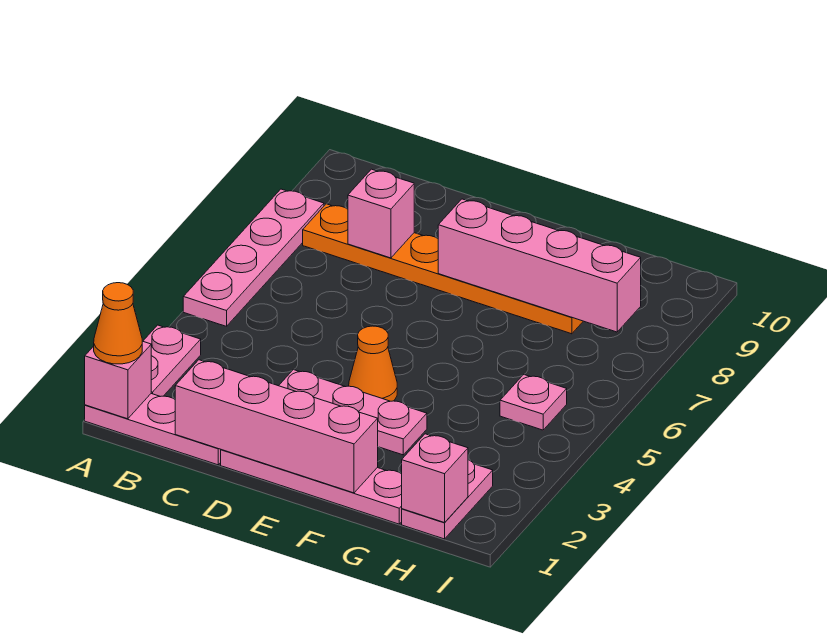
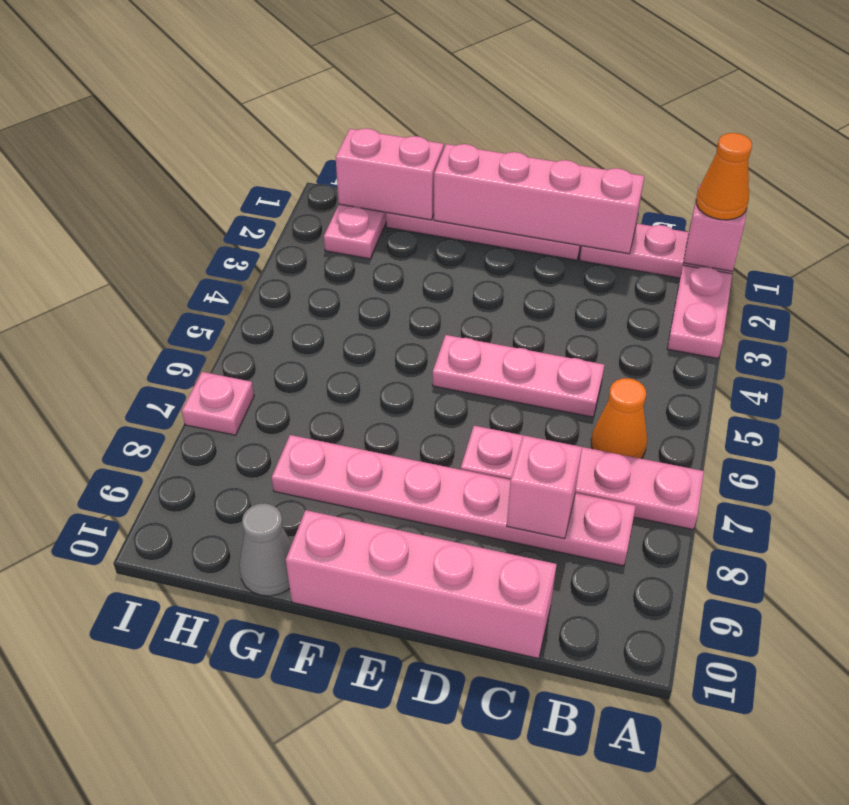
pink plate A5:A8 level 1 -> pink plate A7:D7 level 1
orange plate B8:G8 level 1 -> pink plate B8:G8 level 1
pink plate D3:F3 level 1 -> pink plate C5:E5 level 1
orange cone E4 level 1 -> orange cone B6 level 1
pink brick E8:H8 level 2 -> pink brick C10:F10 level 1
none -> grey cone G10 level 1
pink brick H1 level 2 -> pink brick G1:H1 level 2
pink plate H5 level 1 -> pink plate I7 level 1

